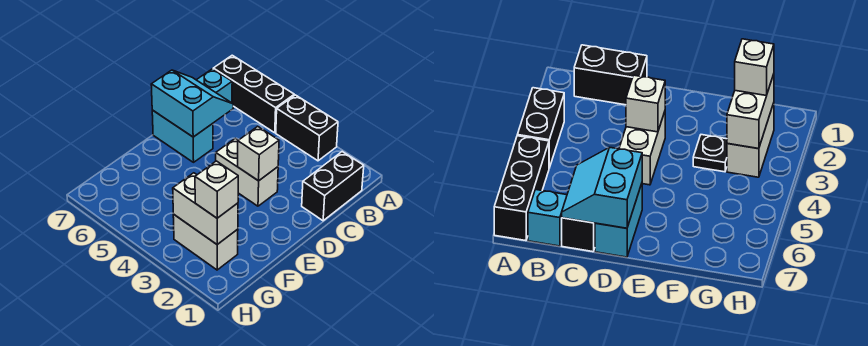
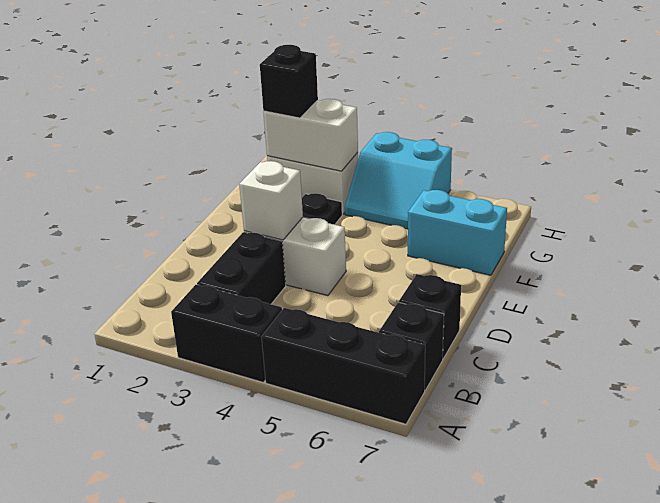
black brick B1:C1 level 1 -> black brick B3:C3 level 1
cyan brick B7 level 1 -> black brick B7 level 1
cyan slope C6:D7 level 2 top D -> cyan slope G4:H5 level 1 top H
cyan brick D6:D7 level 1 -> cyan brick F6:F7 level 1
white brick G2 level 3 -> black brick G2 level 3

